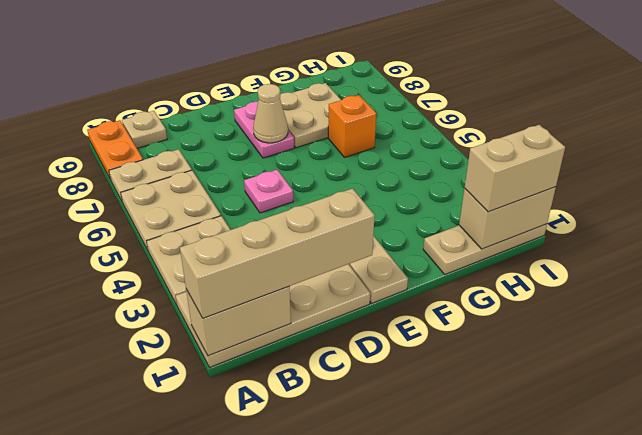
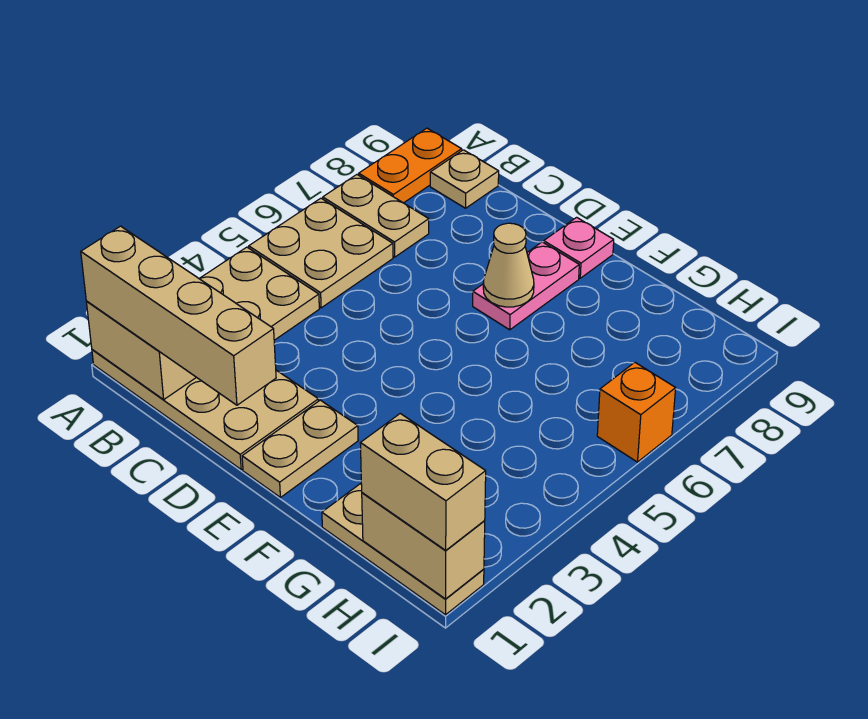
pink plate D5 level 1 -> pink plate E9 level 1
tan plate F7:G8 level 1 -> none
orange brick G6 level 1 -> orange brick I6 level 1

